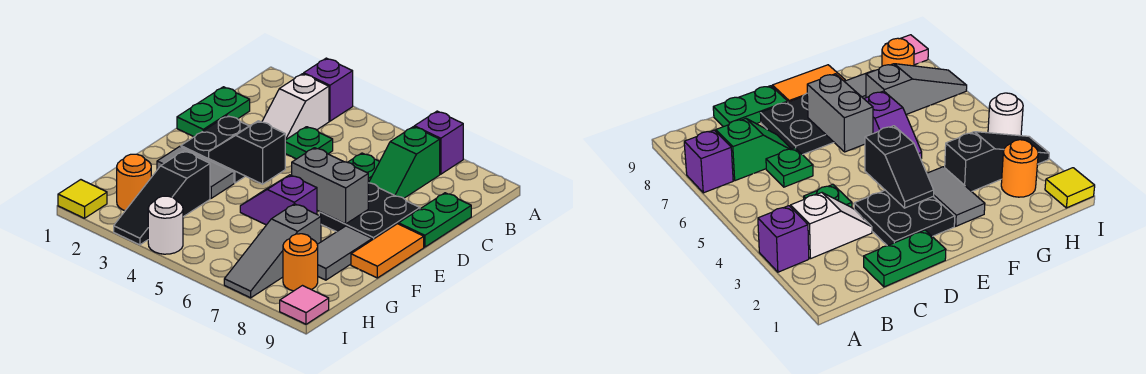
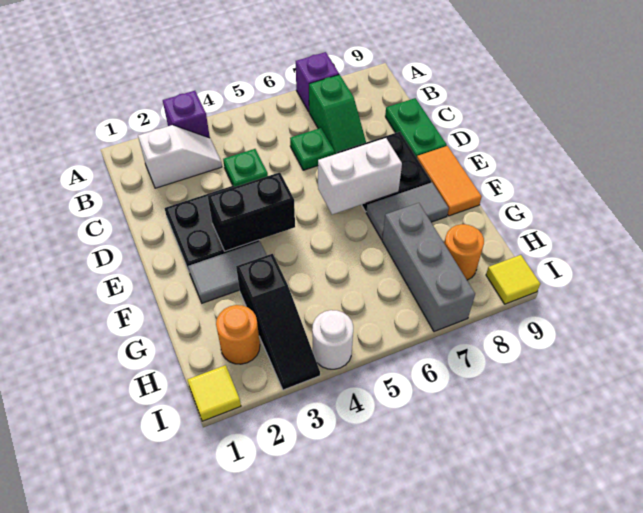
white slope B3:C3 level 1 top B -> white slope B2:B3 level 1 top 2
green plate C1:D1 level 1 -> none
black slope E3:E4 level 2 top 4 -> black brick E3:E4 level 2
grey brick E6:E7 level 2 -> white brick E6:E7 level 2
purple slope F5:F6 level 1 top 6 -> none
grey tile F8:G8 level 1 -> grey tile F7:F8 level 1
grey slope G7:I7 level 1 top G -> grey brick G7:I7 level 1
pink tile I9 level 1 -> yellow tile I9 level 1

